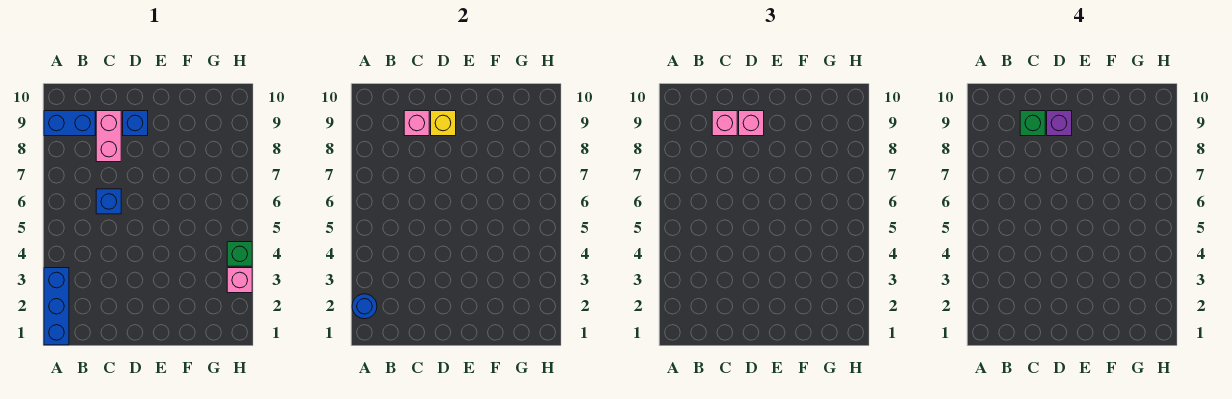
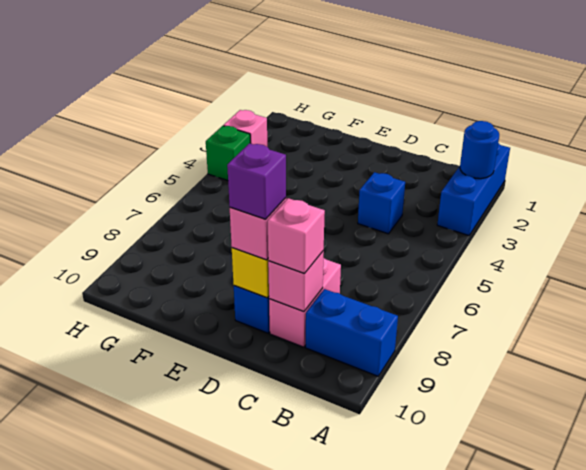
blue brick C6 level 1 -> blue brick C4 level 1
green brick C9 level 4 -> none

